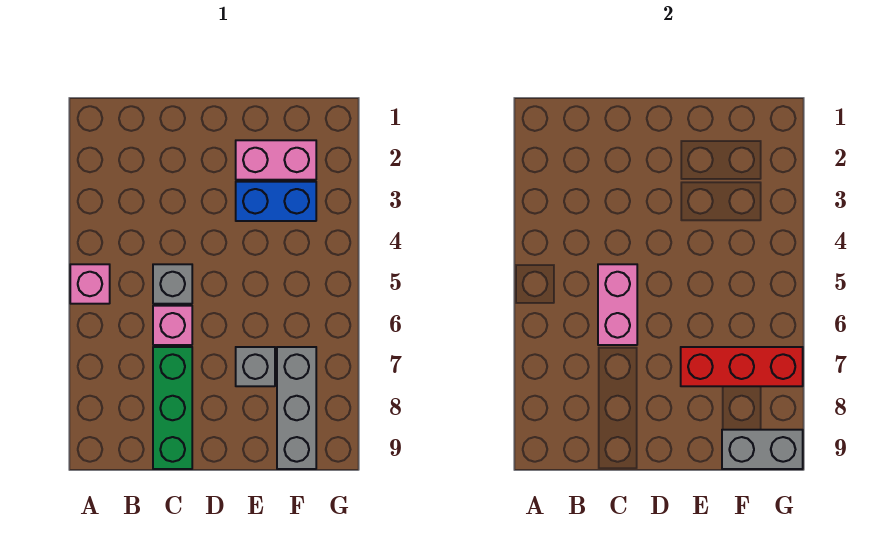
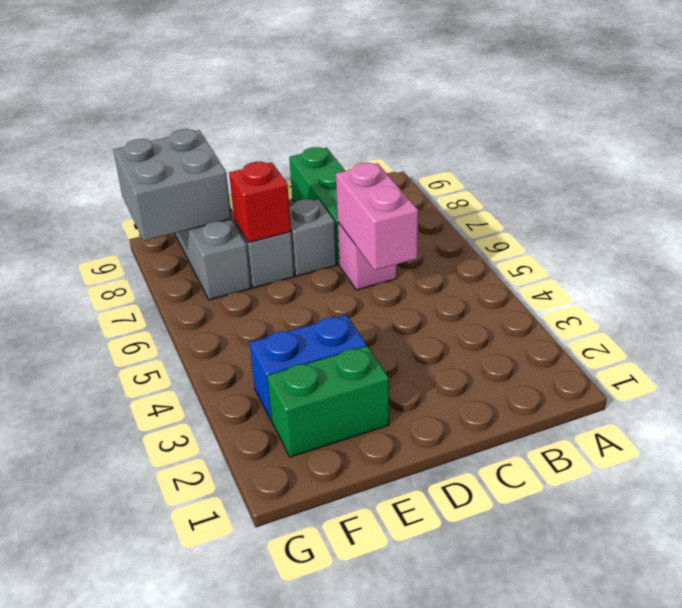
pink brick A5 level 1 -> none
grey brick C5 level 1 -> grey brick D7 level 1
pink brick E2:F2 level 1 -> green brick E2:F2 level 1
red brick E7:G7 level 2 -> red brick E7 level 2
grey brick F9:G9 level 2 -> grey brick F8:G9 level 2

